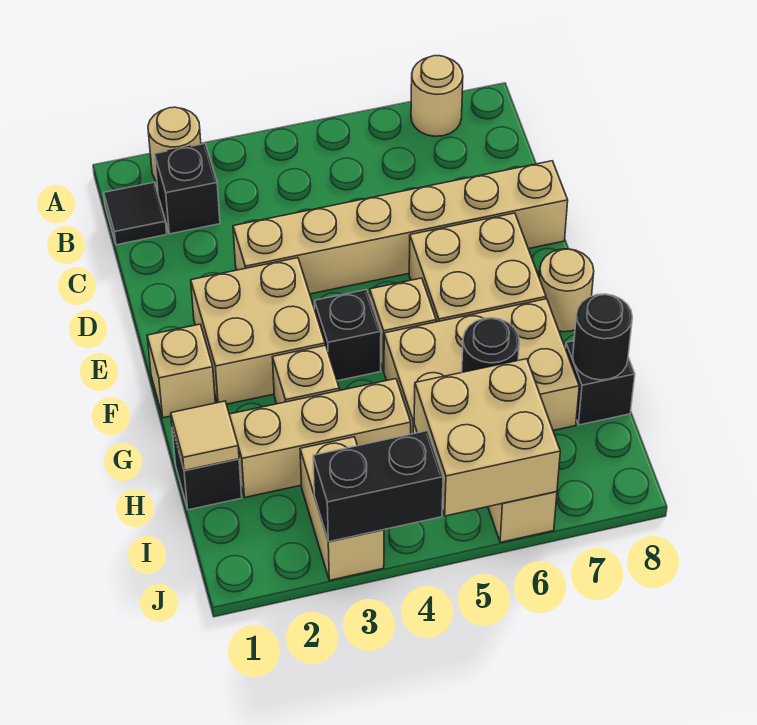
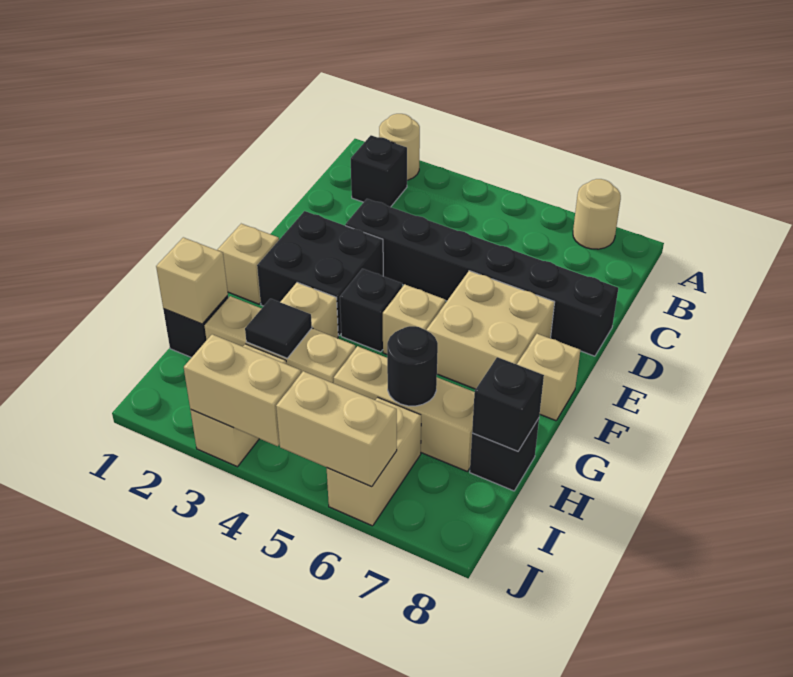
black tile B1 level 1 -> black tile H3 level 2
tan brick D3:D8 level 1 -> black brick D3:D8 level 1
tan brick E2:F3 level 1 -> black brick E2:F3 level 1
tan round brick F8 level 1 -> tan brick F8 level 1
tan brick G5:H7 level 1 -> tan brick H5:H7 level 1
tan tile H1 level 2 -> tan brick H1 level 2
black round brick H8 level 2 -> black brick H8 level 2
tan brick I5:J6 level 2 -> tan brick J5:J6 level 2
black brick J3:J4 level 2 -> tan brick J3:J4 level 2

